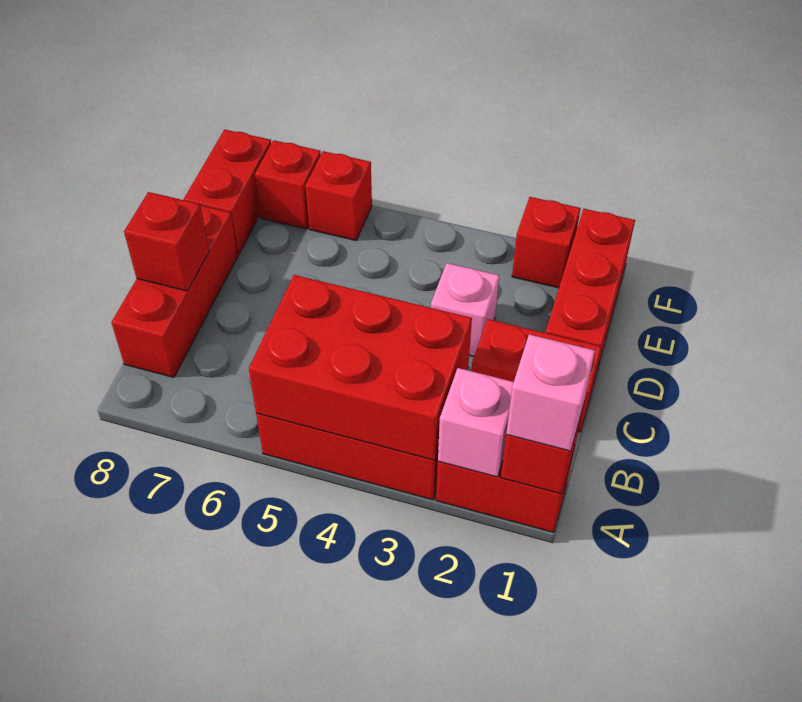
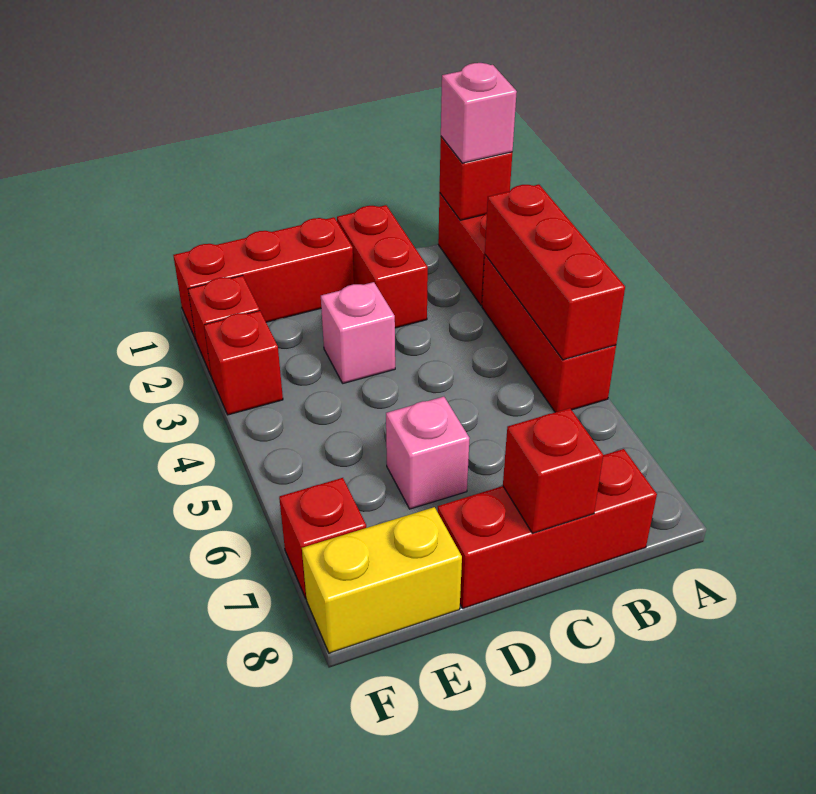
pink brick A2 level 2 -> pink brick D6 level 1
red brick A3:B5 level 2 -> red brick A3:A5 level 2
red brick E8:F8 level 1 -> yellow brick E8:F8 level 1
red brick F6 level 1 -> red brick F3 level 1

